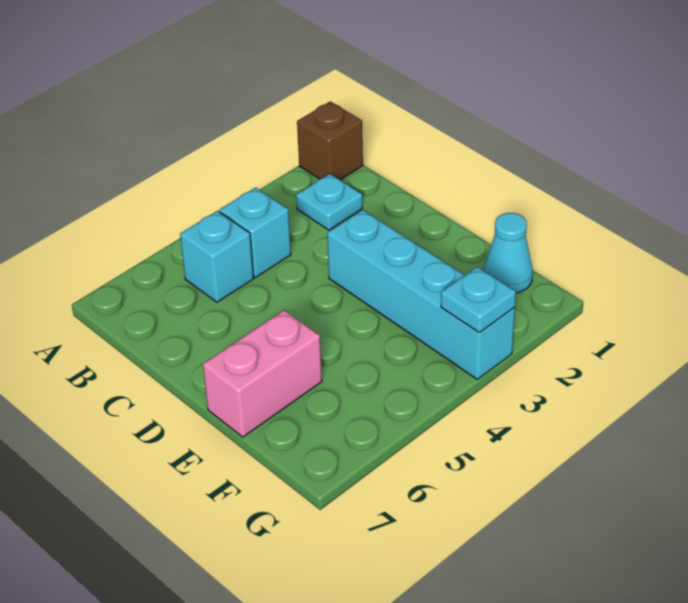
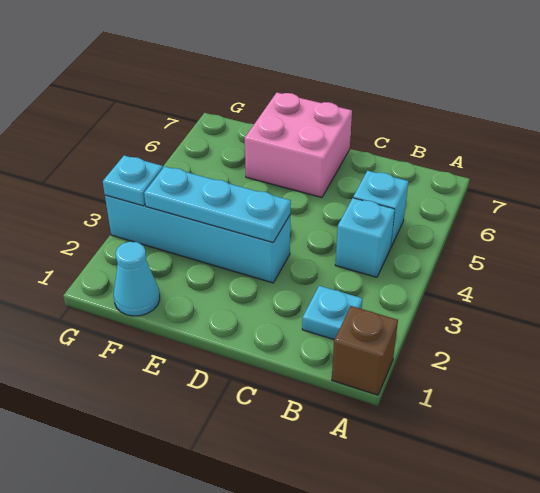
none -> cyan plate D3:F3 level 2
pink brick E6:E7 level 1 -> pink brick D6:E7 level 1

